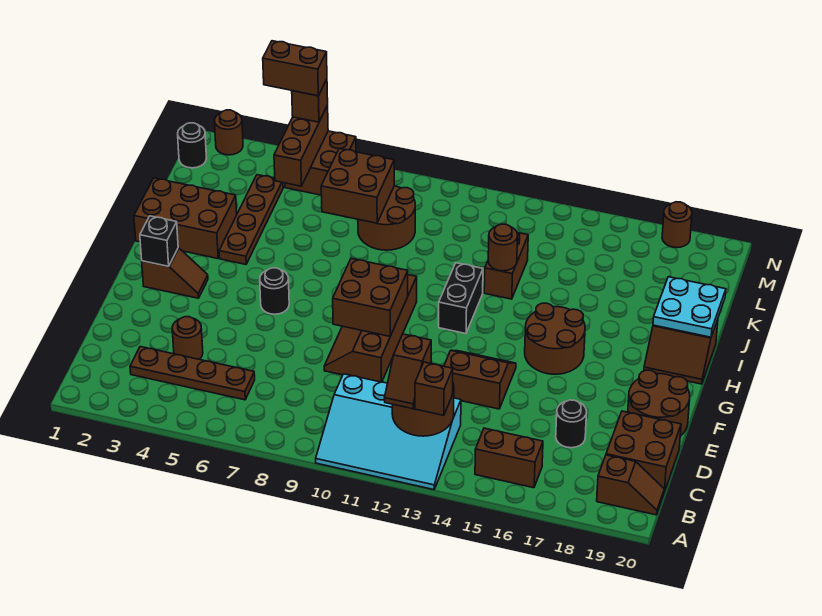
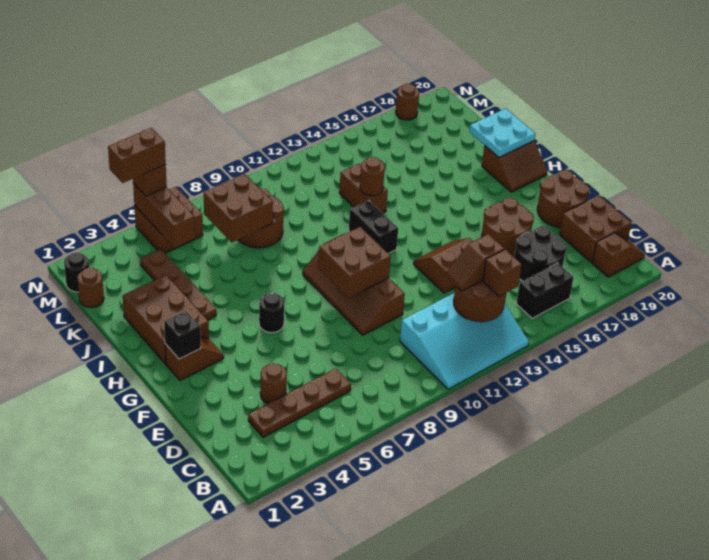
brown slope B12:C12 level 3 top C -> brown slope C12:C13 level 3 top 13
brown brick B15:B16 level 1 -> black brick B15:B16 level 1
black round brick D17 level 1 -> black round brick C16:D17 level 1
brown round brick G15:H16 level 1 -> brown round brick E16:F17 level 1
brown brick I1:J3 level 1 -> brown brick H2:J3 level 1
brown round brick N2 level 1 -> brown round brick L1 level 1

